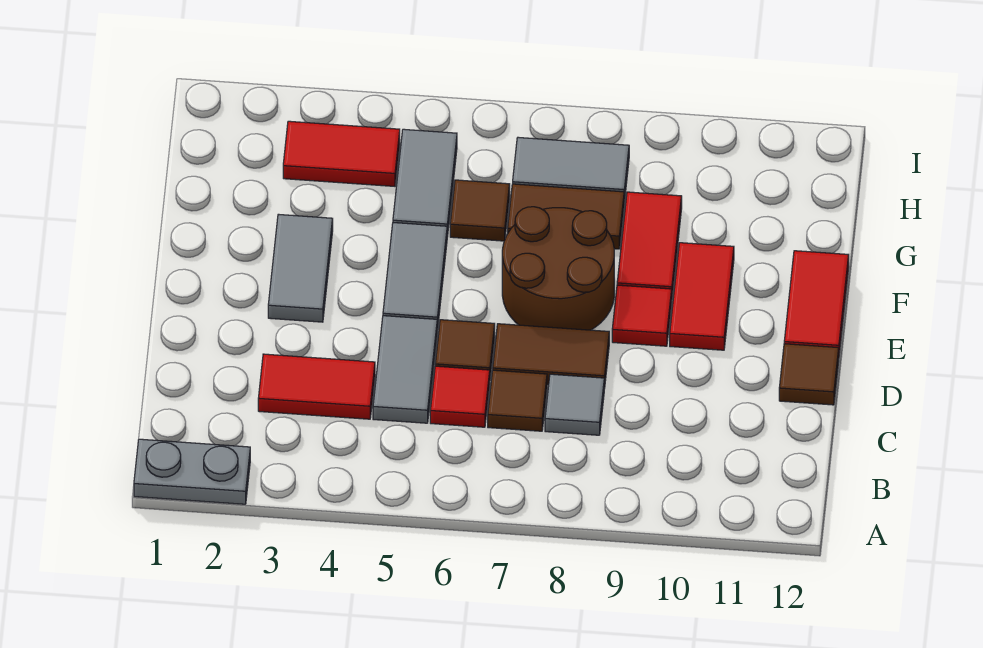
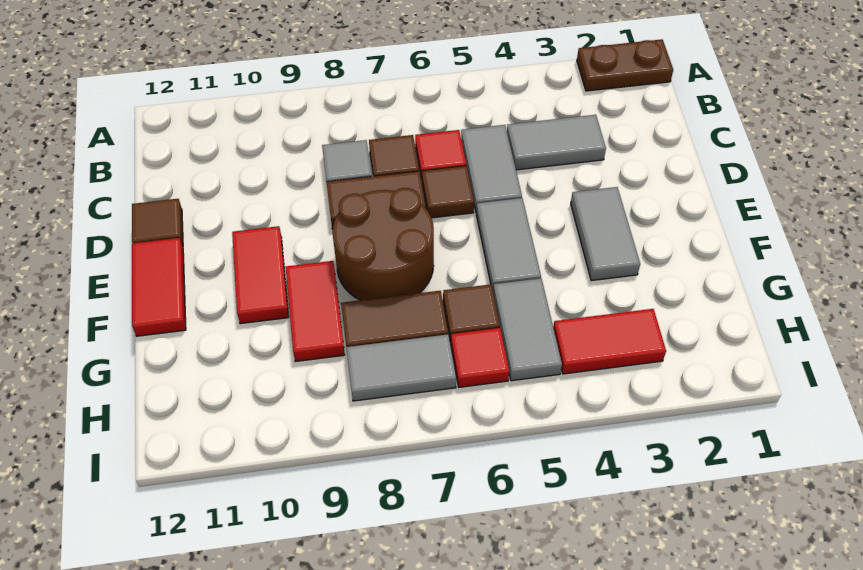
grey plate A1:A2 level 1 -> brown plate A1:A2 level 1
red tile C3:C4 level 1 -> grey tile C3:C4 level 1
red tile E9 level 1 -> red tile H6 level 1

